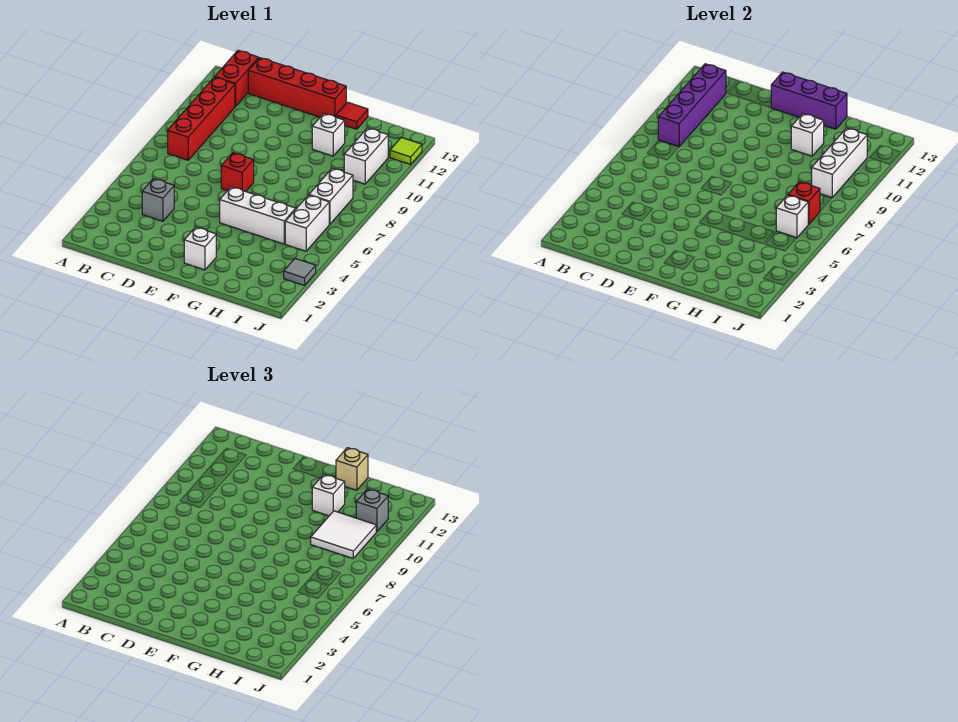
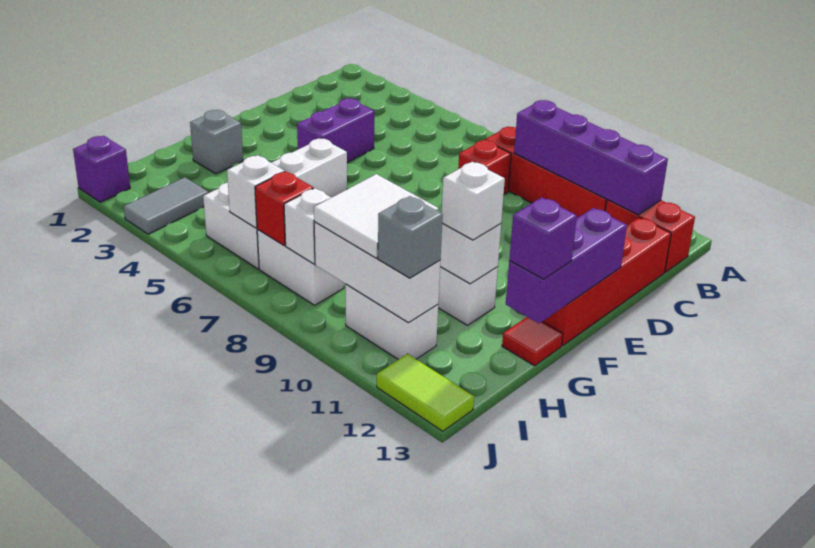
grey brick C4 level 1 -> grey brick G2 level 1
none -> purple brick D4:E4 level 1
red brick E7 level 1 -> red brick C8 level 1
white brick F2 level 1 -> white brick I8 level 2
tan brick G13 level 3 -> purple brick G13 level 3
none -> purple brick J1 level 1
grey tile J3 level 1 -> grey tile I3:J3 level 1
lime tile J12 level 1 -> lime tile J12:J13 level 1

